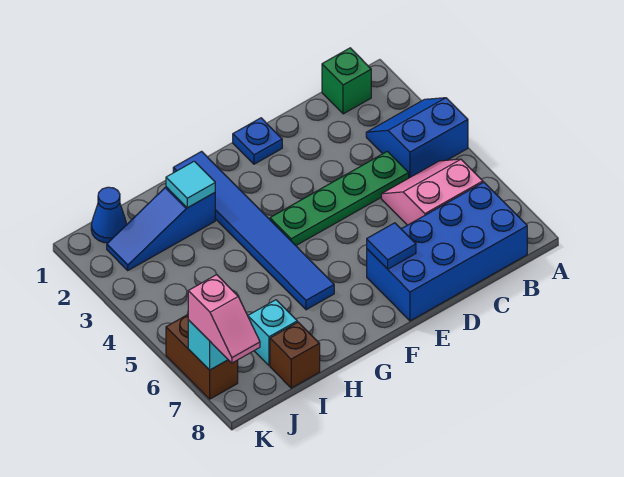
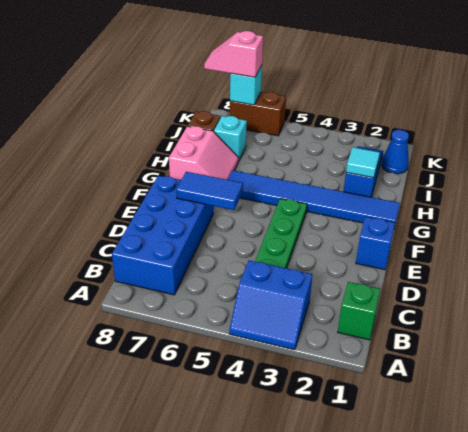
blue slope A3:B4 level 1 top 4 -> blue slope A3:B4 level 1 top B
pink slope B5:C6 level 1 top 6 -> pink slope G7:H8 level 1 top 8
blue plate E1 level 1 -> blue brick E1 level 1
blue tile E7 level 2 -> blue tile E6:E7 level 2

